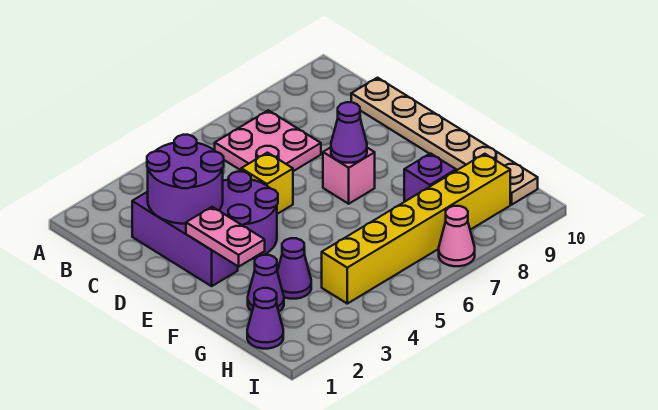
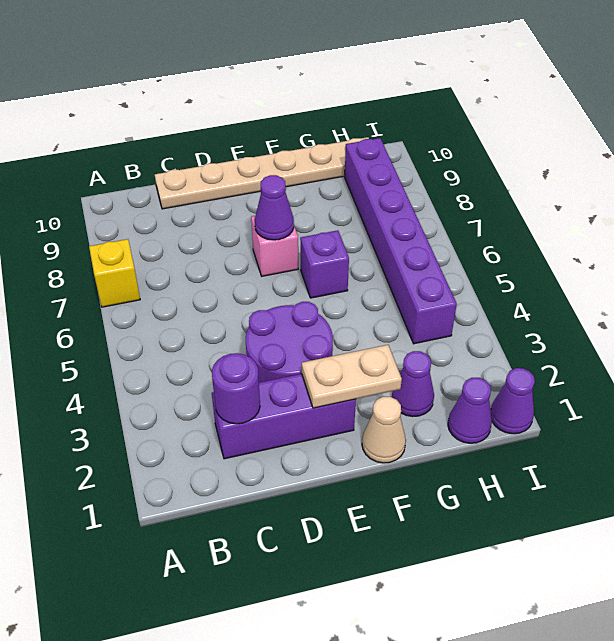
pink plate B6:C7 level 1 -> none
purple round brick C2:D3 level 2 -> purple round brick C2 level 2
yellow brick D5 level 1 -> yellow brick A7 level 1
pink plate E2:F2 level 2 -> tan plate E2:F2 level 2
none -> tan cone F1 level 1
purple cone G3 level 1 -> purple cone I1 level 1
purple brick G8 level 1 -> purple brick F6 level 1
yellow brick H4:H9 level 1 -> purple brick H4:H9 level 1
pink cone I7 level 1 -> none

